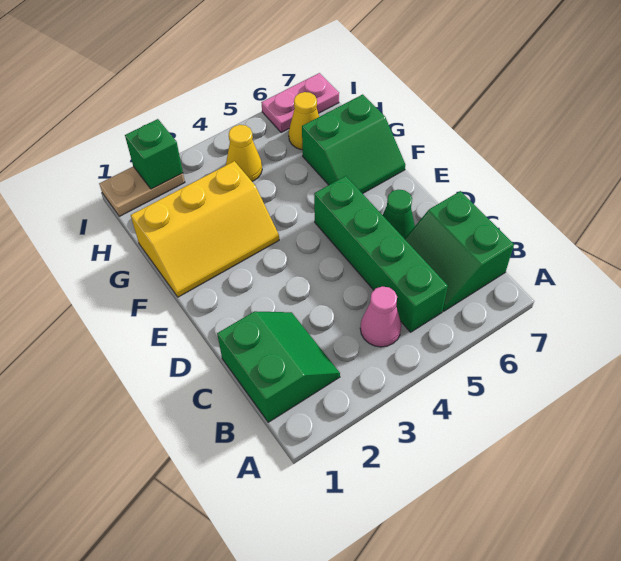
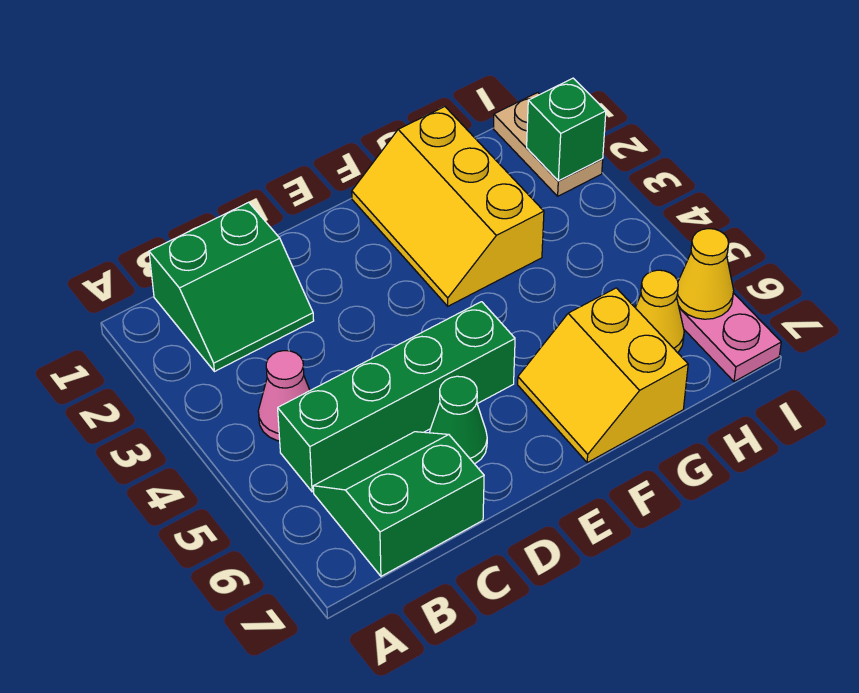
green slope F6:G7 level 1 top G -> yellow slope F6:G7 level 1 top G
yellow cone H4 level 1 -> yellow cone I6 level 2

